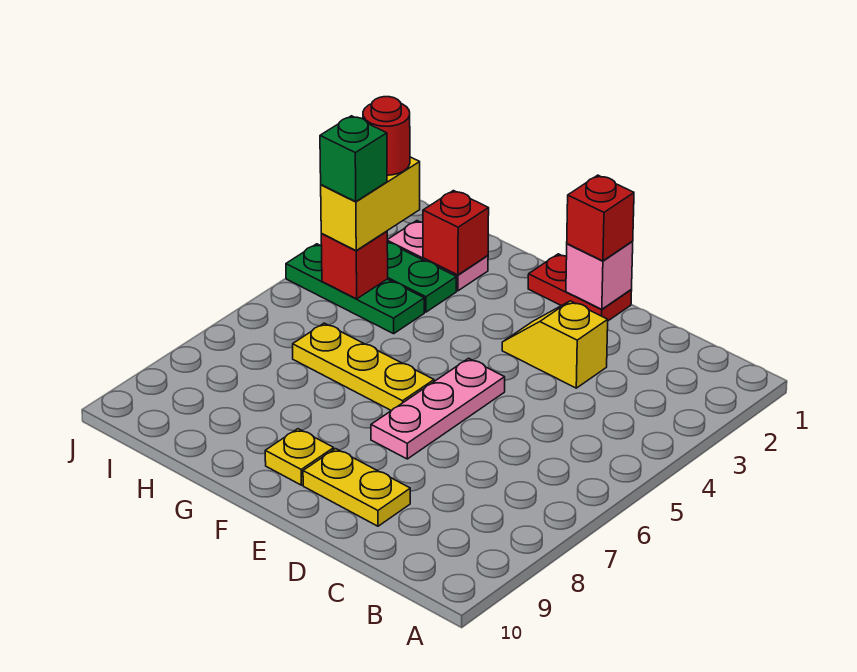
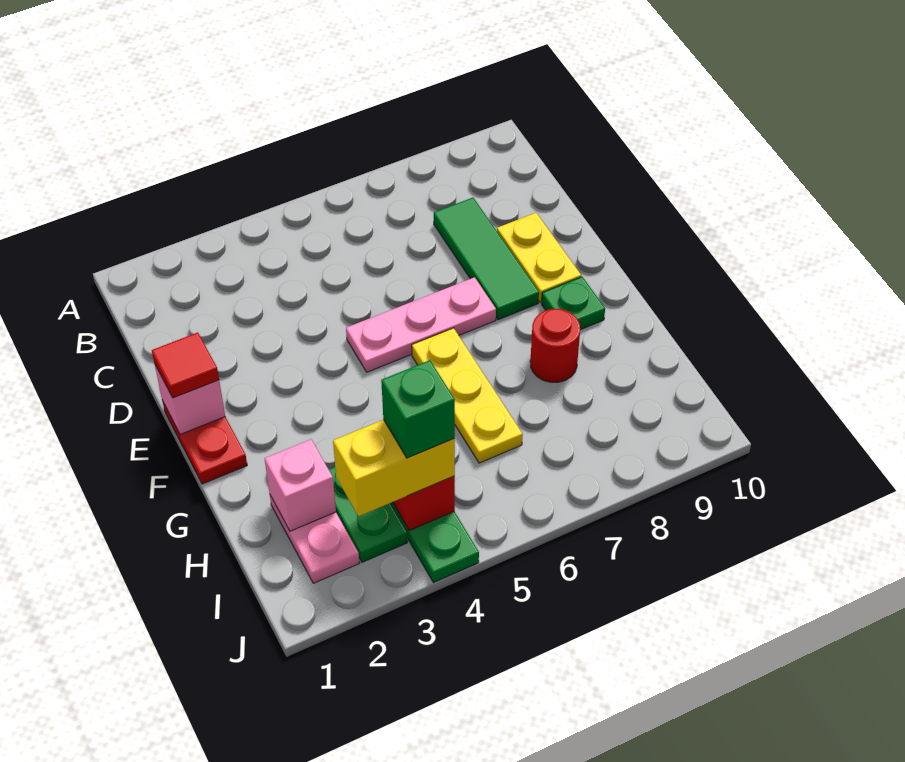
none -> green tile C8:E8 level 1
yellow slope D3:E3 level 1 top D -> none
red brick E1 level 3 -> red tile E1 level 3
yellow plate F9 level 1 -> green plate F9 level 1
red brick H2 level 2 -> pink brick H2 level 2
red round brick I3 level 4 -> red round brick G8 level 1

